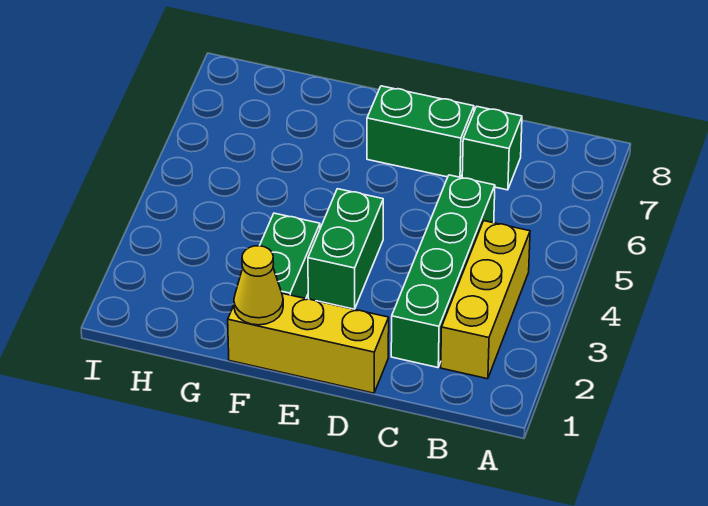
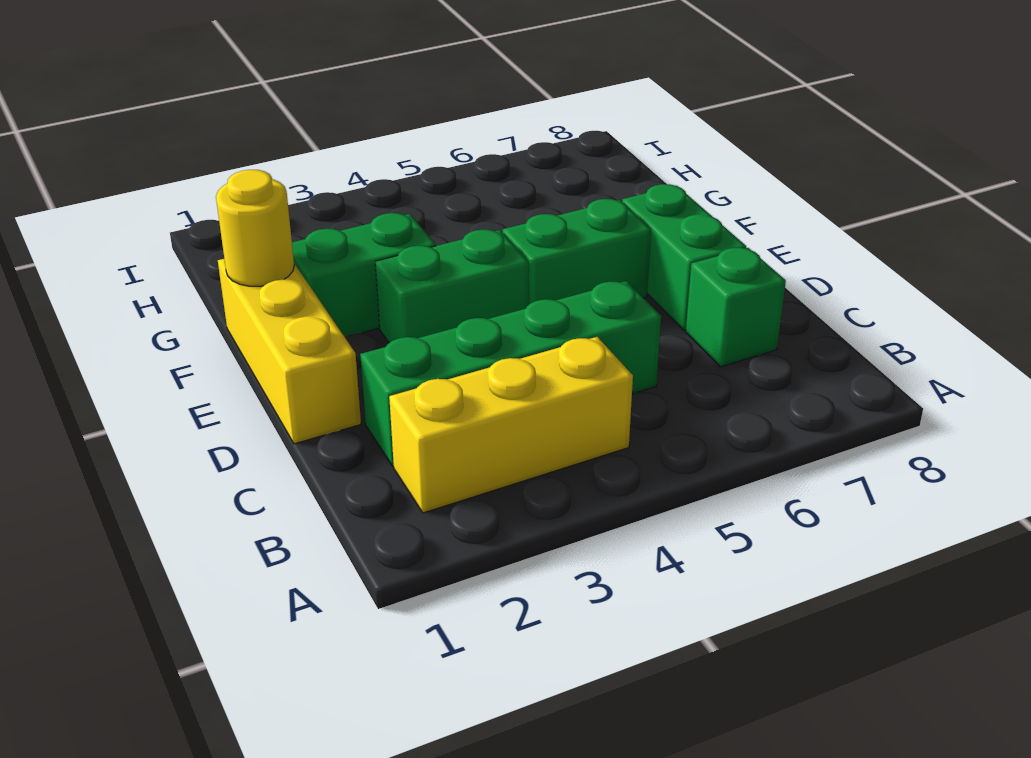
none -> green brick E5:E6 level 1
yellow cone F1 level 2 -> yellow round brick F1 level 2

